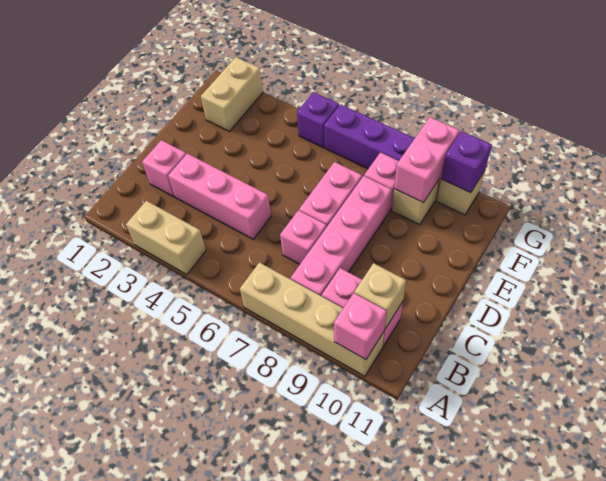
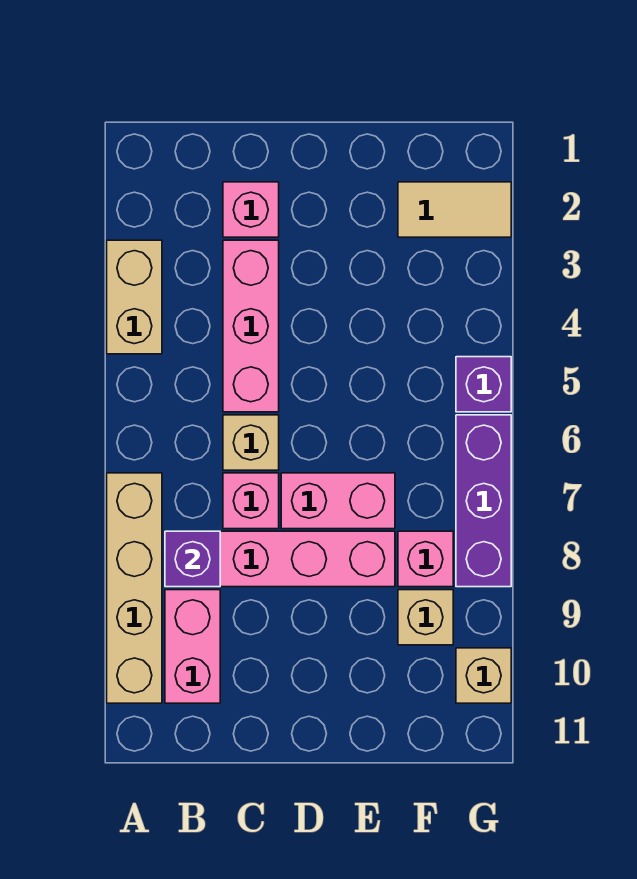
pink brick A10 level 2 -> none
tan brick B10 level 2 -> tan brick C6 level 1
tan brick F2:G2 level 1 -> tan tile F2:G2 level 1
pink brick F9:G9 level 2 -> none
purple brick G10 level 2 -> purple brick B8 level 2

